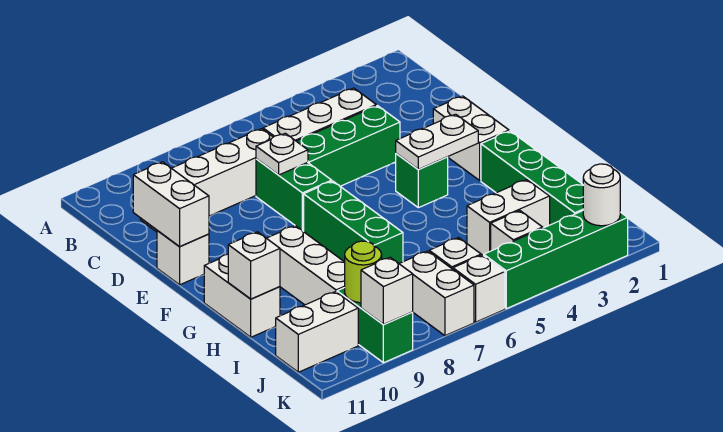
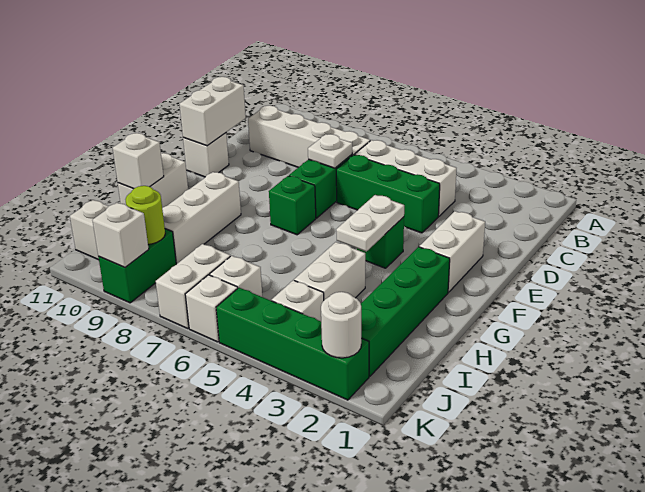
white plate F3:F4 level 2 -> white plate F4:G4 level 2
green brick F7:H7 level 1 -> green brick F7 level 1
white brick I3:I4 level 1 -> white brick H4:I4 level 1

